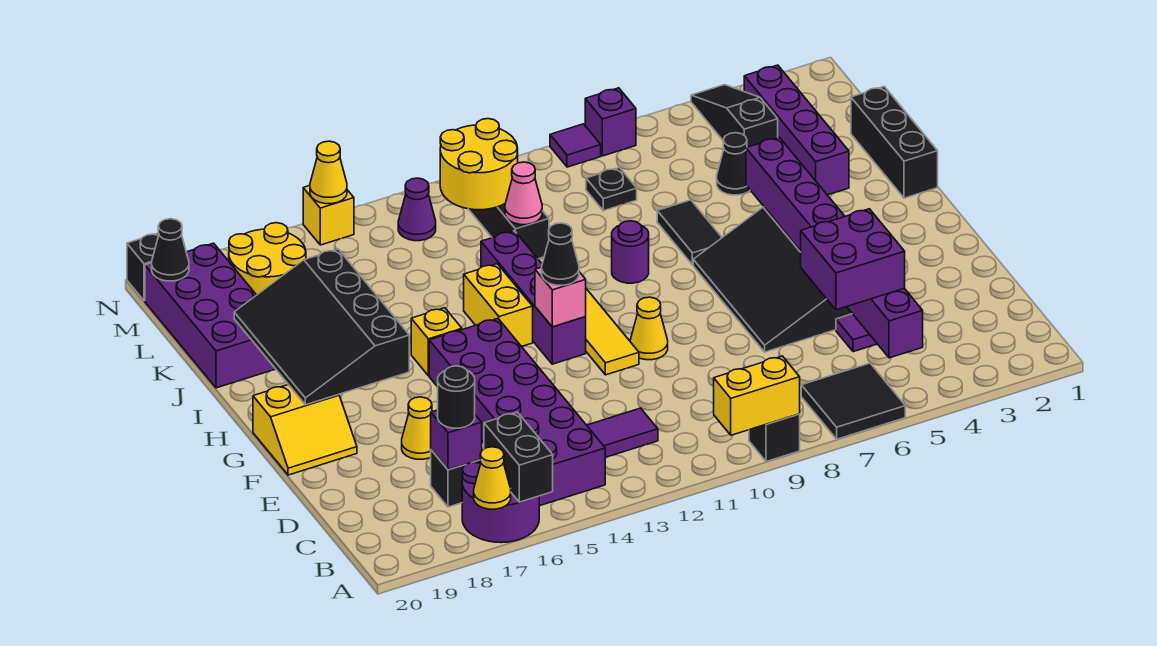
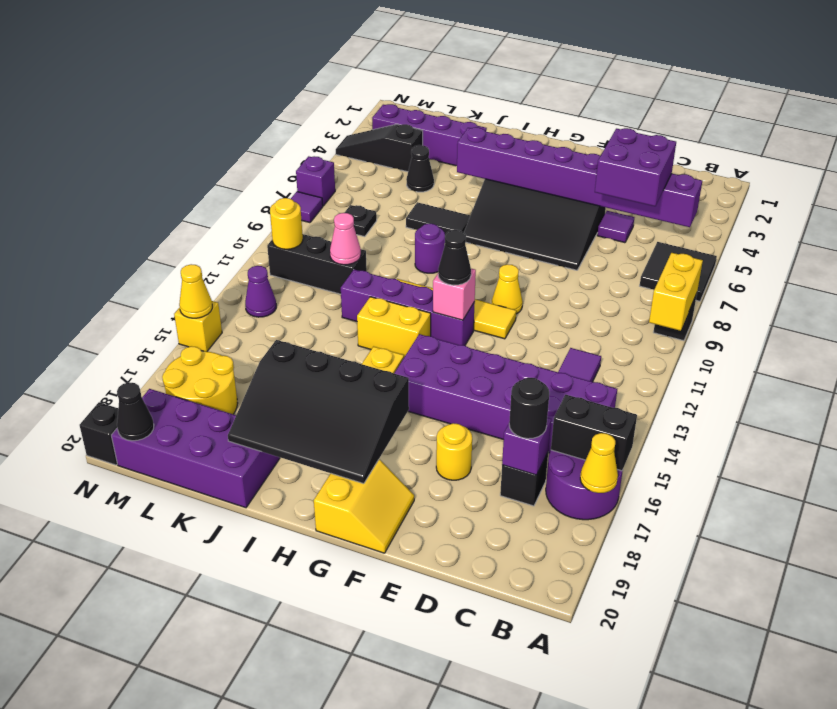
yellow cone E17 level 1 -> yellow round brick E17 level 1
black brick I1:K1 level 1 -> none
yellow round brick L11:M12 level 2 -> yellow round brick M11 level 2

